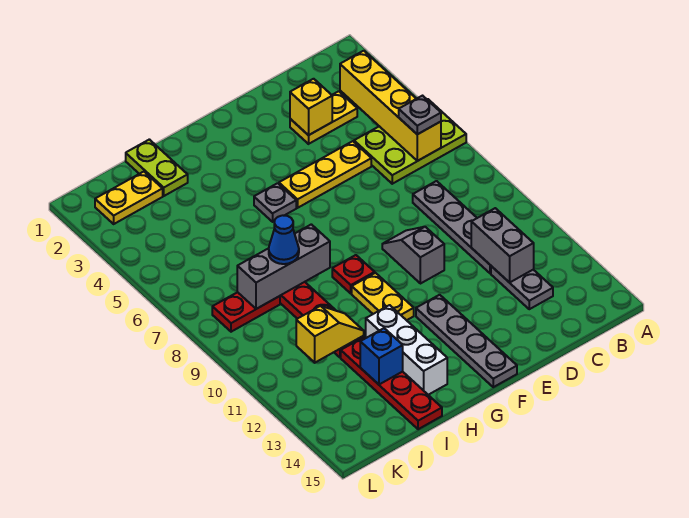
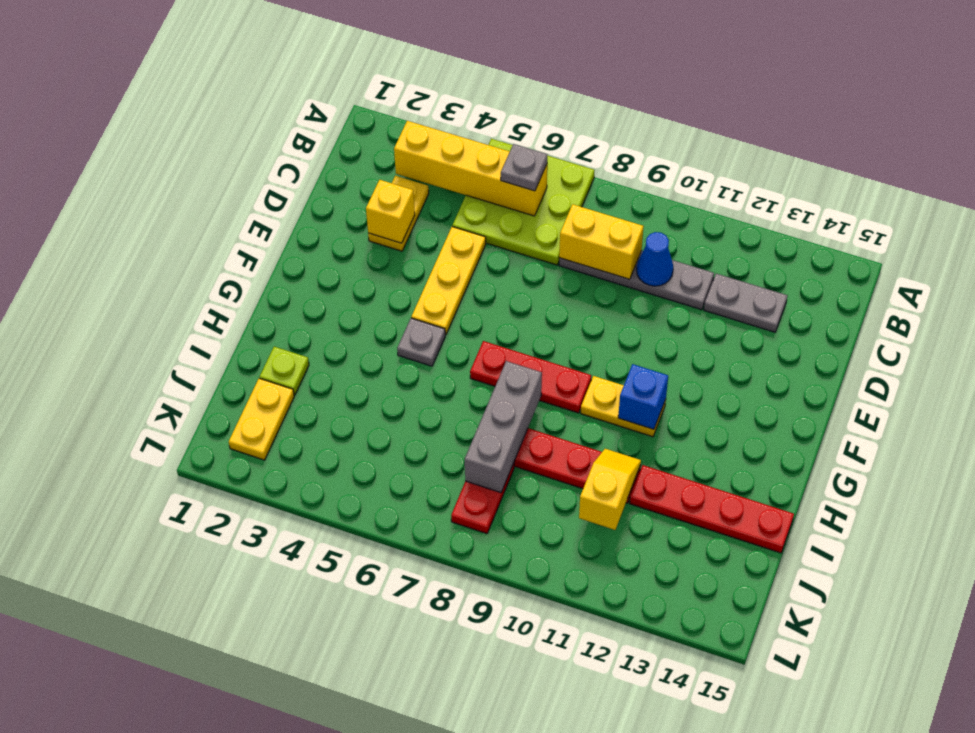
lime plate A5:C6 level 1 -> lime plate A5:C7 level 1
none -> yellow brick C8:C9 level 2
grey brick C11:C12 level 2 -> none
grey slope E9:E10 level 1 top 10 -> none
grey plate F12:F15 level 1 -> none
red plate G9 level 1 -> red plate G7:G9 level 1
white brick H12:H14 level 1 -> none
lime plate I1:I2 level 1 -> lime plate I2 level 1
blue cone I8 level 3 -> blue cone C10 level 2
blue brick I13 level 2 -> blue brick G11 level 2

